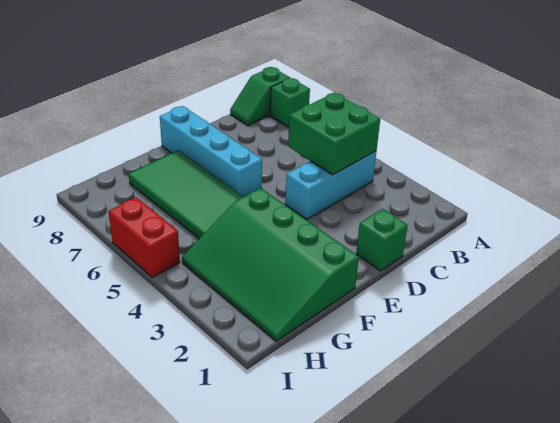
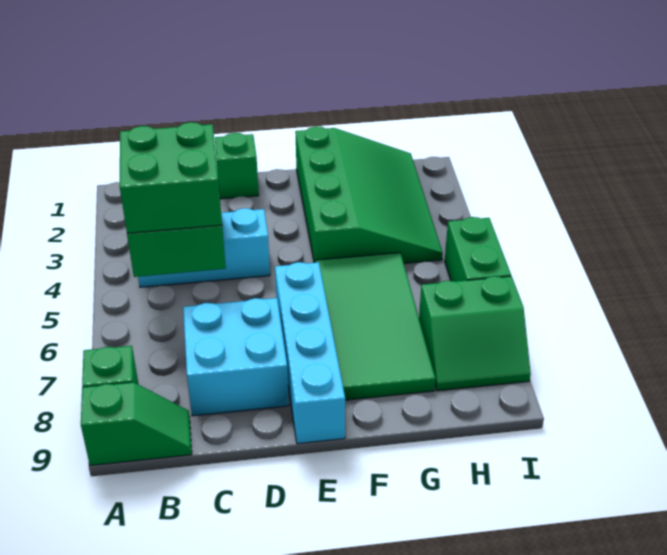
none -> green brick B4:C5 level 3
none -> cyan brick C7:D8 level 1
none -> green slope H7:I8 level 1 top 7
red brick I5:I6 level 1 -> green brick I5:I6 level 1

